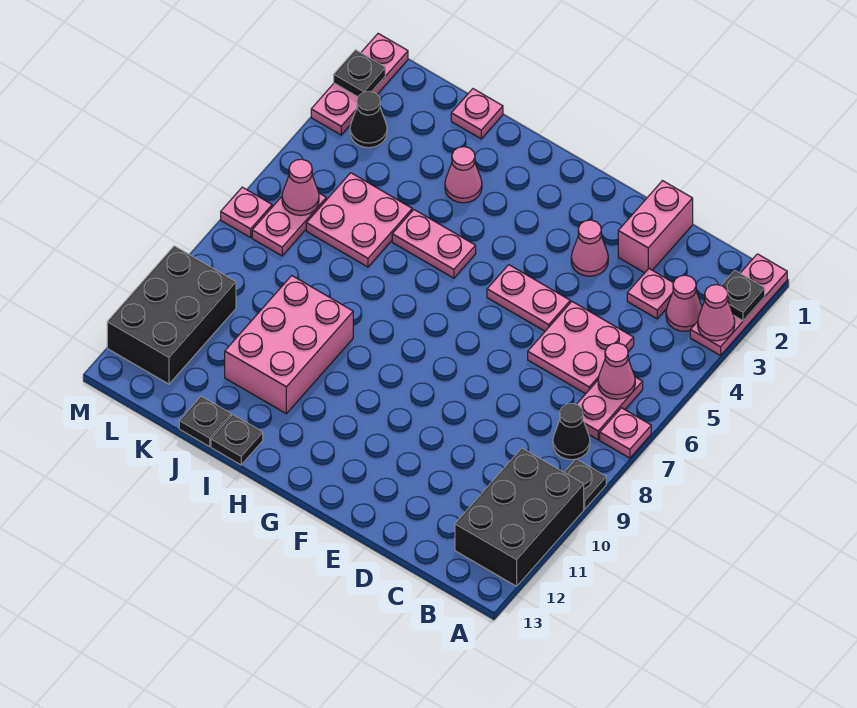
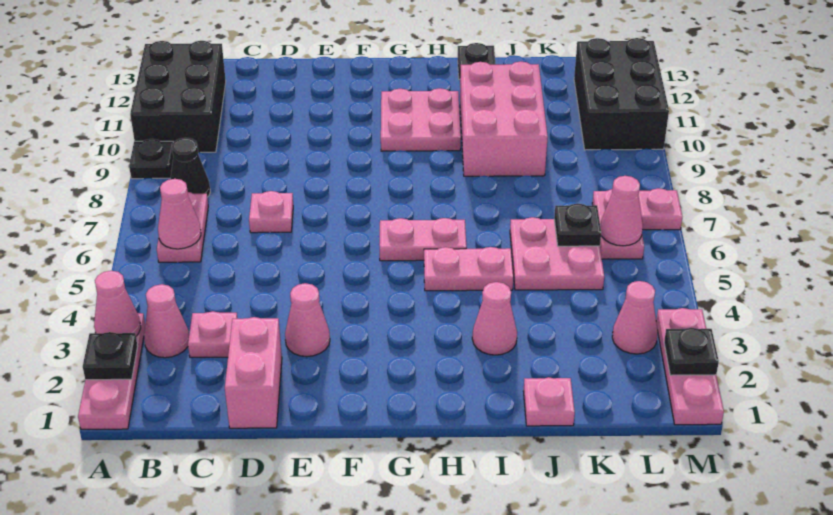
pink plate A7 level 1 -> pink plate D7 level 1
pink plate C5:D6 level 1 -> pink plate G10:H11 level 1
pink plate E5:F5 level 1 -> pink plate G6:H6 level 1
black plate J13 level 1 -> black plate K6 level 2
black cone L3 level 1 -> pink cone L3 level 1

